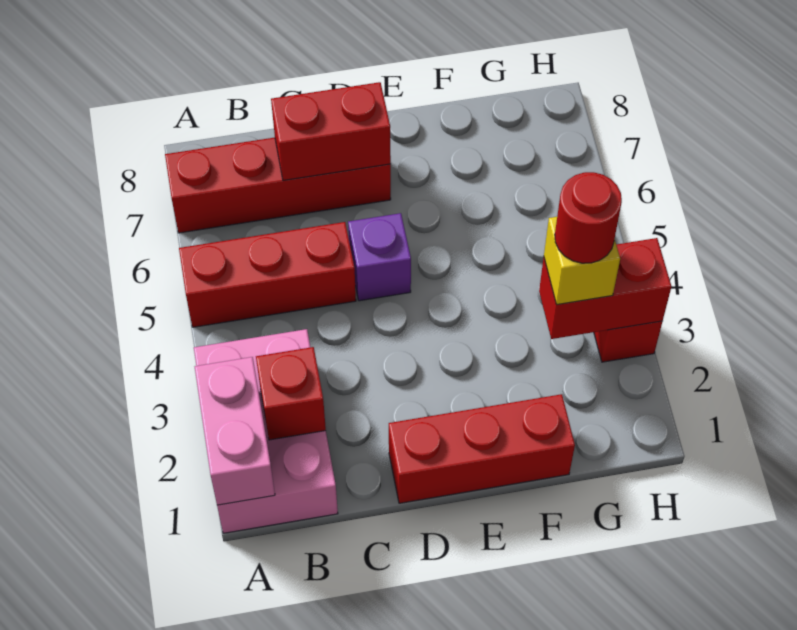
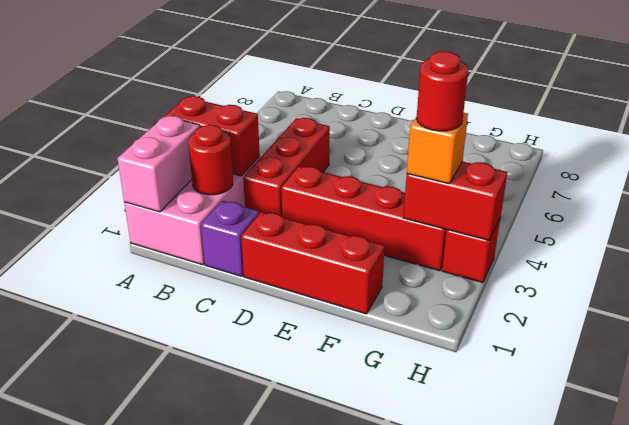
red brick A5:C5 level 1 -> red brick C3:C5 level 1
red brick A7:D7 level 1 -> red brick D3:G3 level 1
red brick B2 level 2 -> red round brick B2 level 2
red brick C7:D7 level 2 -> red brick A3:B3 level 2
purple brick D5 level 1 -> purple brick C1 level 1
yellow brick G3 level 3 -> orange brick G3 level 3

